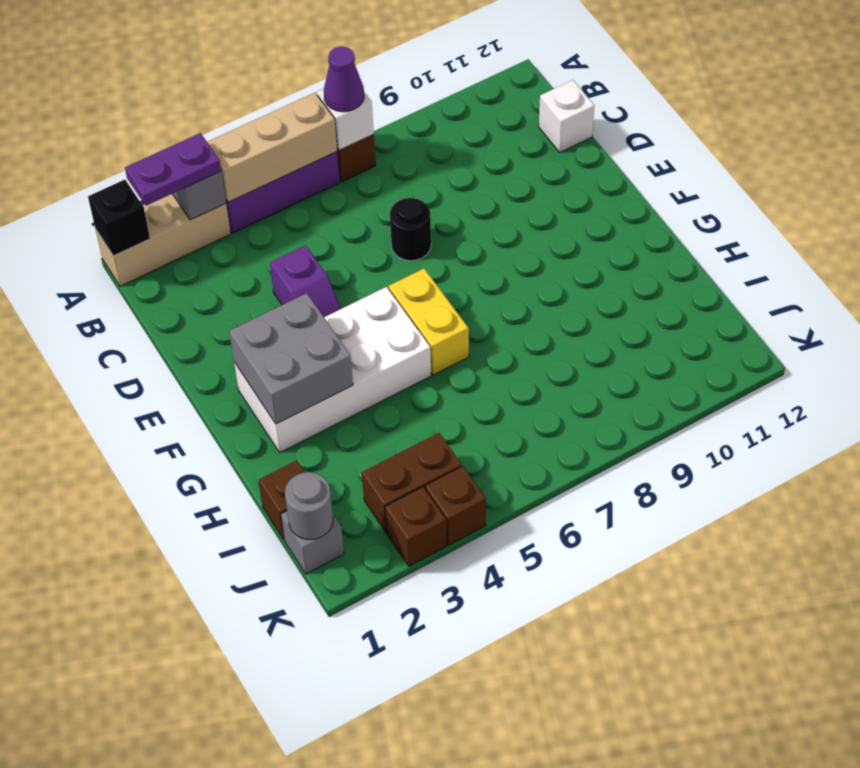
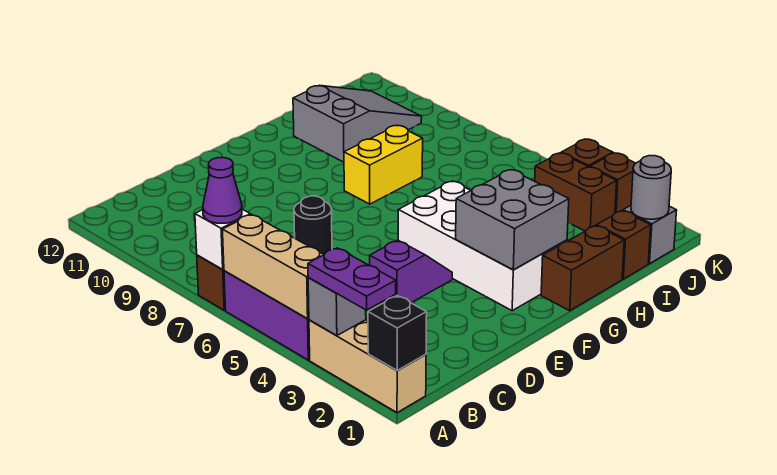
white brick C12 level 1 -> none
yellow brick F6:G6 level 1 -> yellow brick G8:H8 level 1
none -> brown brick G1:H1 level 1
none -> grey slope H10:J11 level 1 top H

